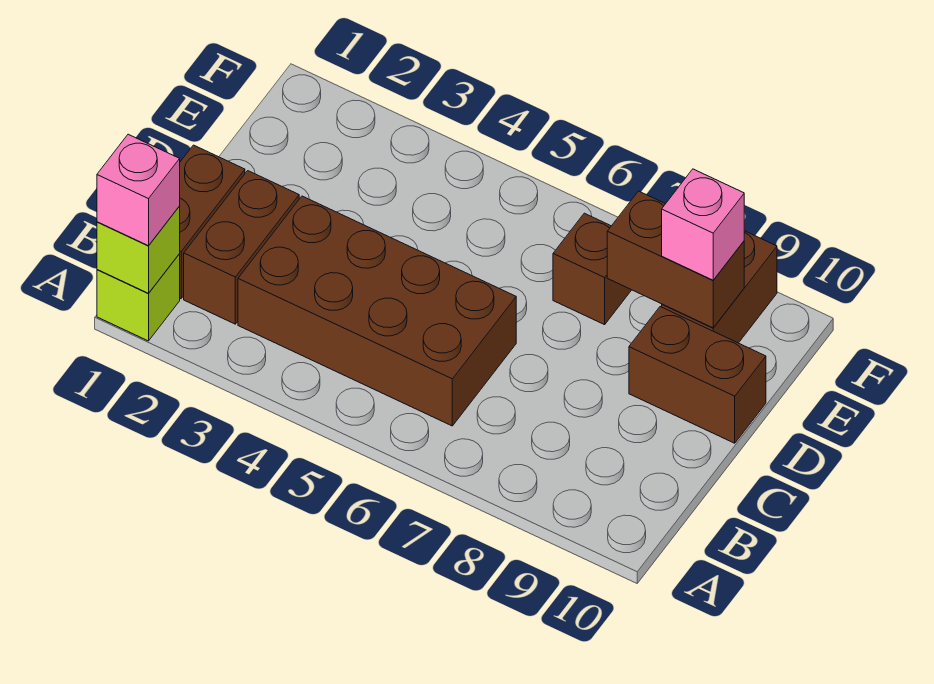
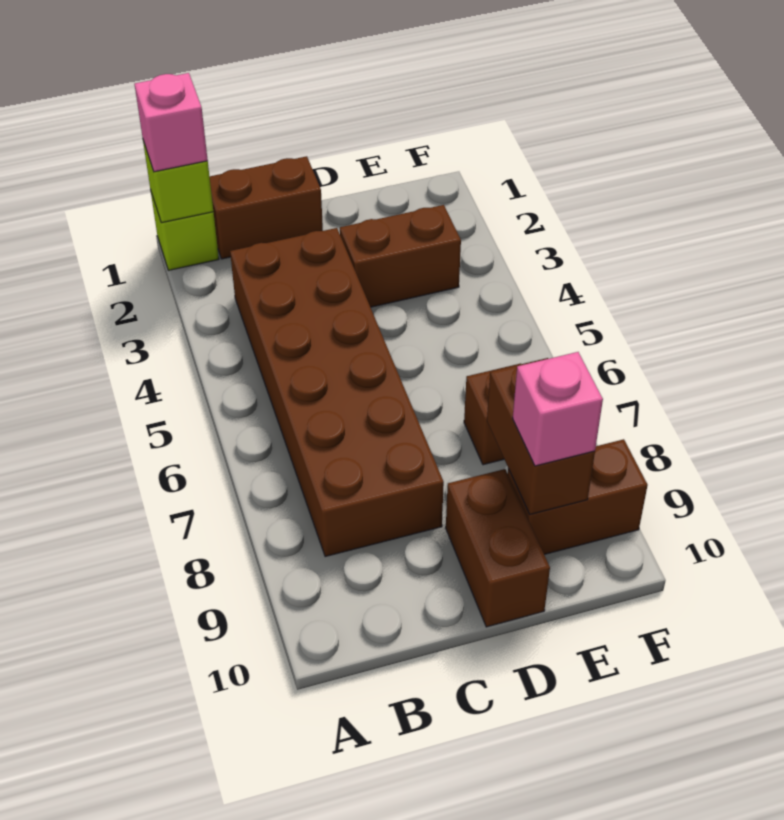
brown brick B2:C2 level 1 -> brown brick D3:E3 level 1
brown brick B3:C6 level 1 -> brown brick B3:C8 level 1

